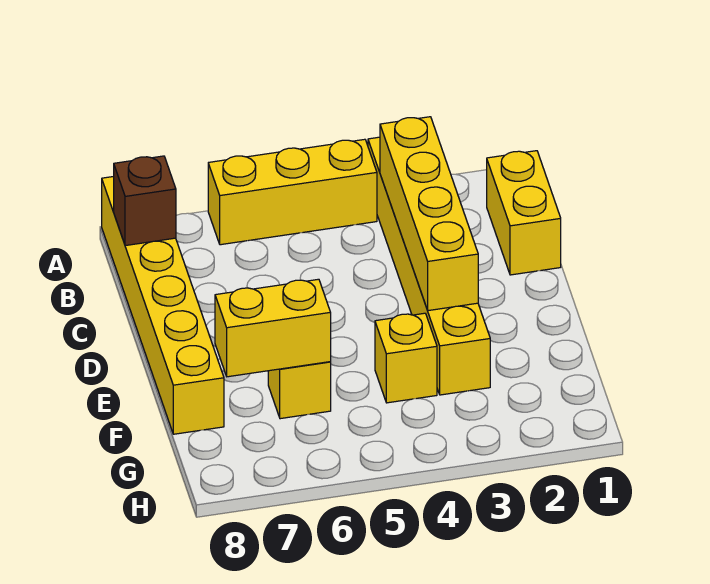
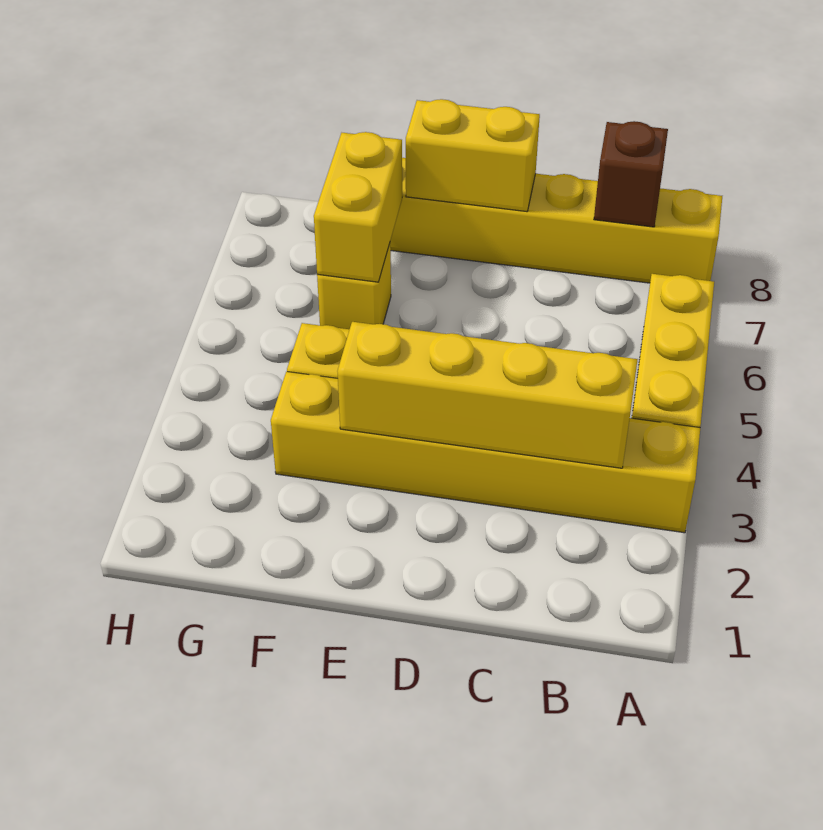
yellow brick B1:C1 level 1 -> yellow brick D8:E8 level 2

